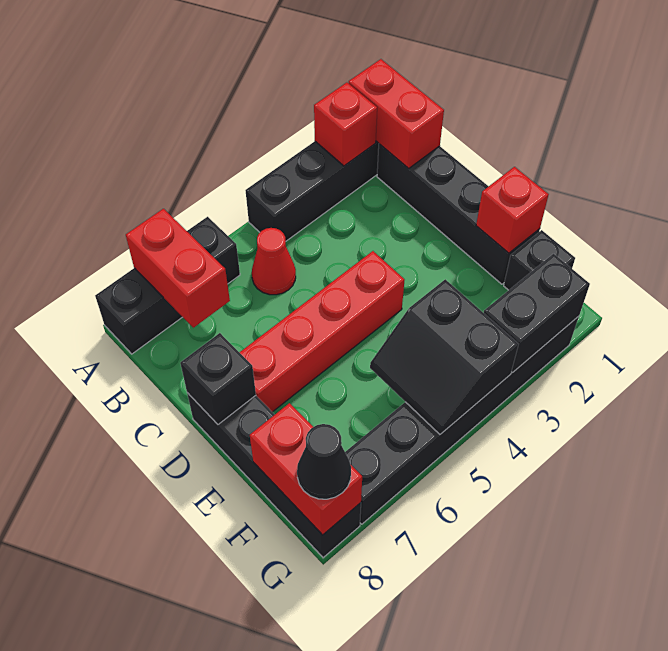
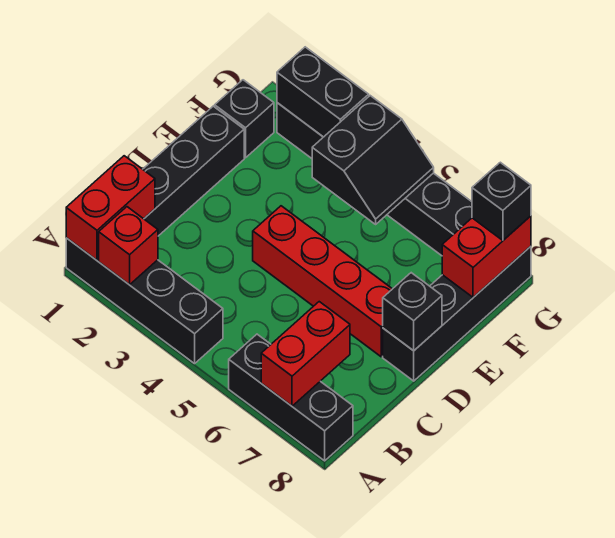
red cone B5 level 1 -> none
red brick E1 level 2 -> none
black cone G8 level 3 -> black brick G8 level 3

